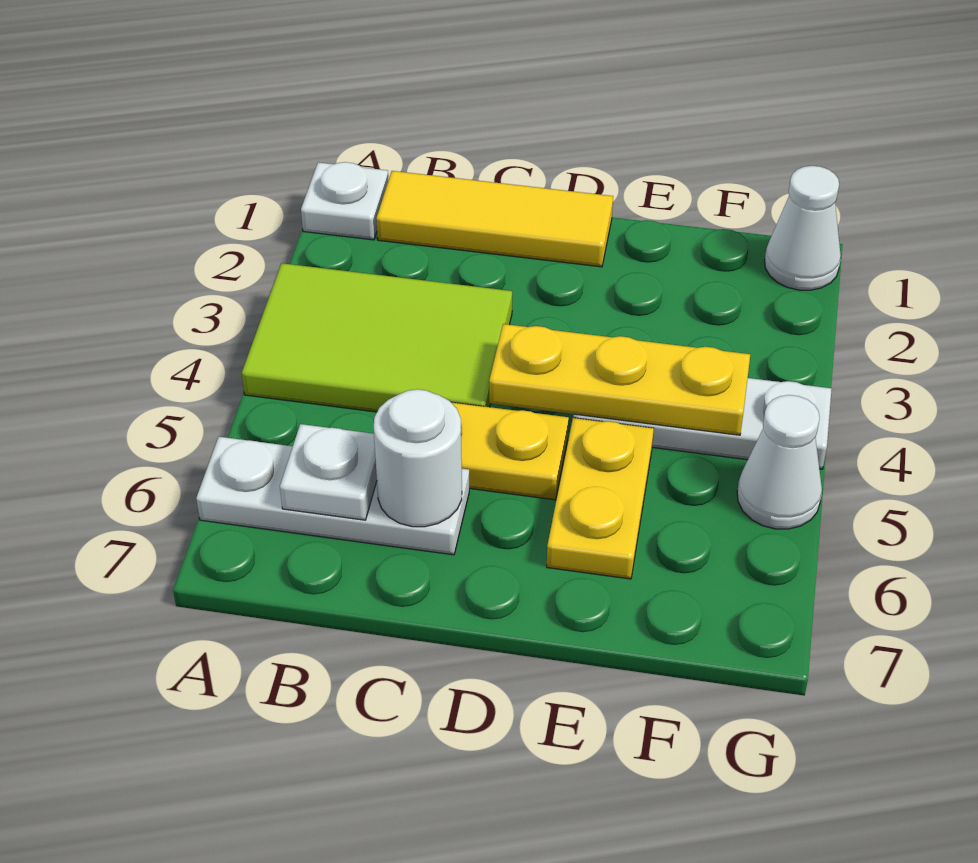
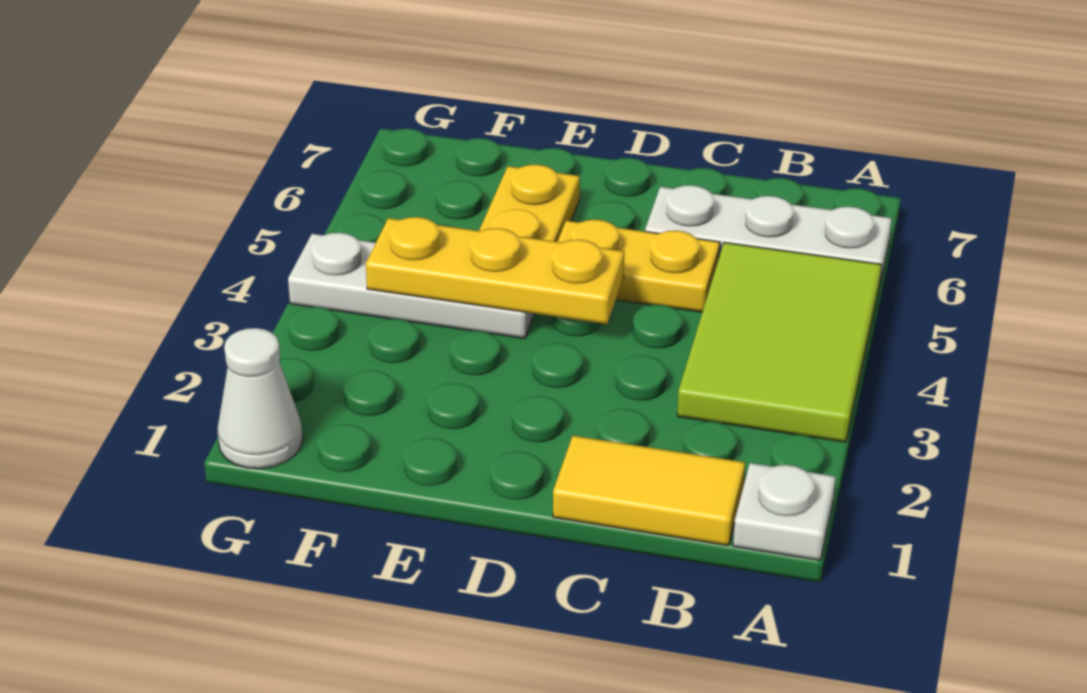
lime tile A3:C4 level 1 -> lime tile A3:B5 level 1
yellow tile B1:D1 level 1 -> yellow tile B1:C1 level 1
white plate B6 level 2 -> none
white round brick C6 level 2 -> none
white cone G5 level 1 -> none

